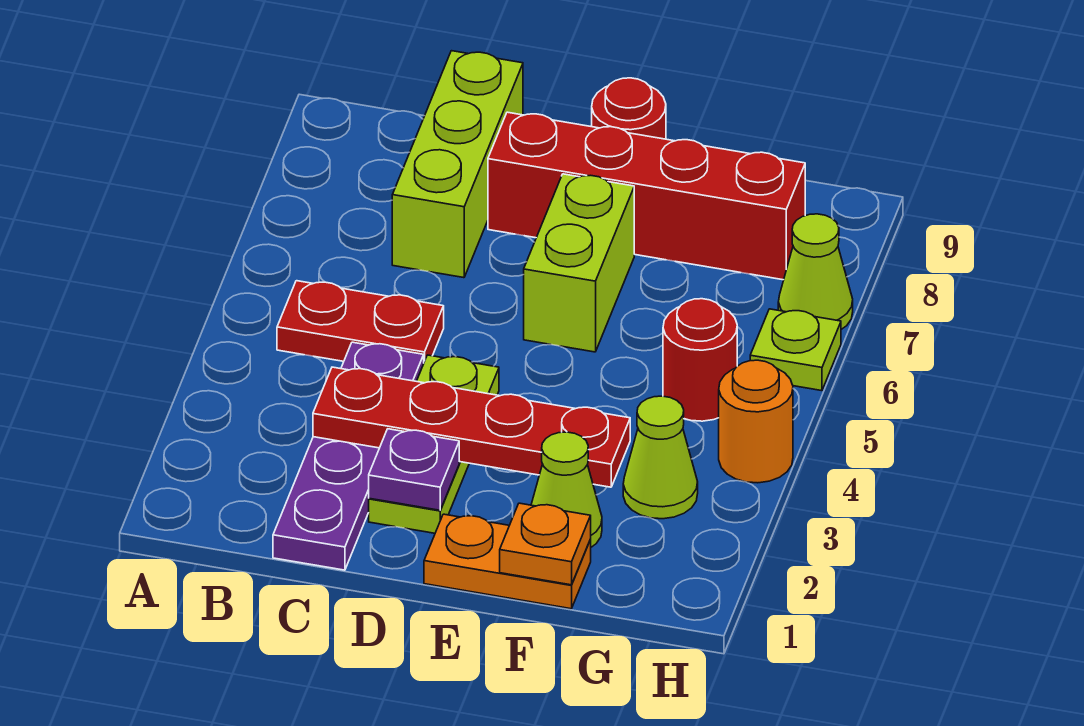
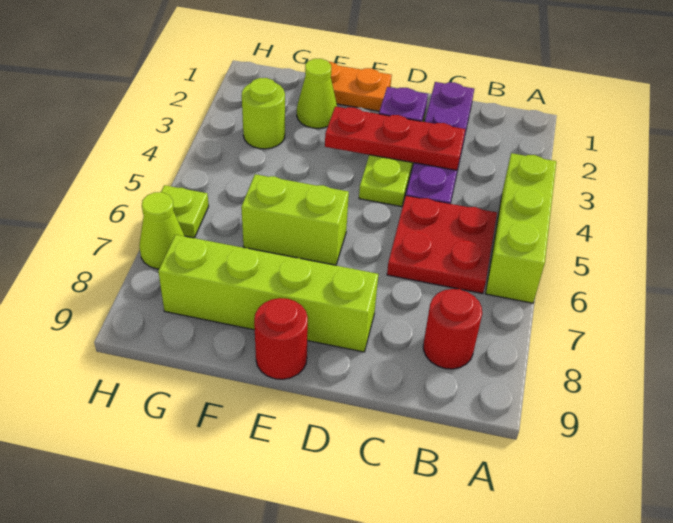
red plate B5:C5 level 1 -> red plate B5:C6 level 1
red plate C3:F3 level 2 -> red plate C3:E3 level 2
lime brick C7:C9 level 1 -> lime brick A4:A6 level 1
red brick D8:G8 level 1 -> lime brick D8:G8 level 1
lime brick E6:E7 level 1 -> lime brick E6:F6 level 1
orange plate F1 level 2 -> none
lime cone G3 level 1 -> lime round brick G3 level 1
red round brick G5 level 1 -> red round brick B8 level 1
orange round brick H4 level 1 -> none

